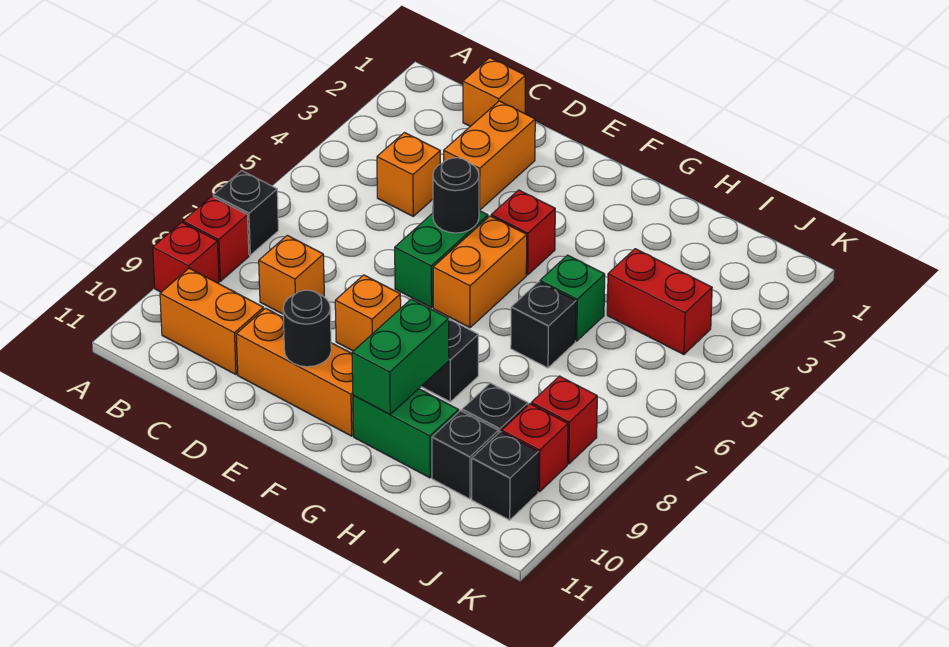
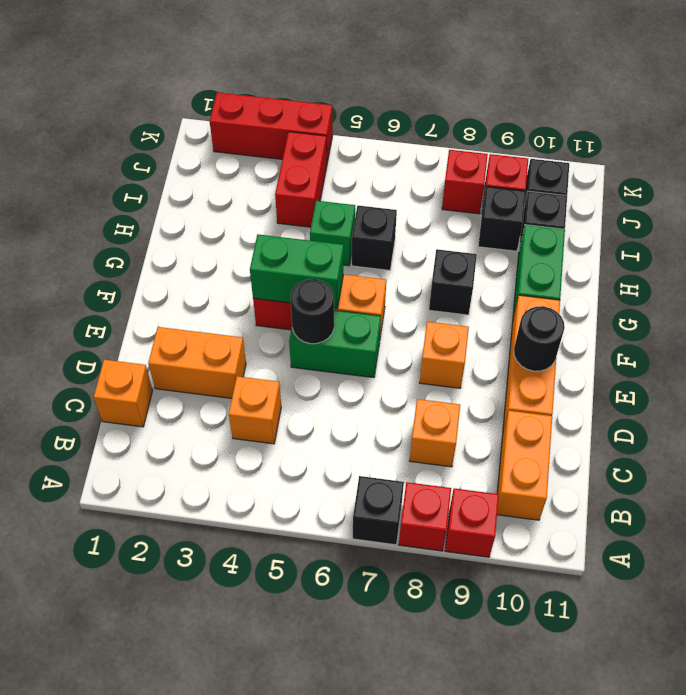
green brick G9:G10 level 2 -> green brick F4:F5 level 2
none -> red brick K2:K4 level 1

